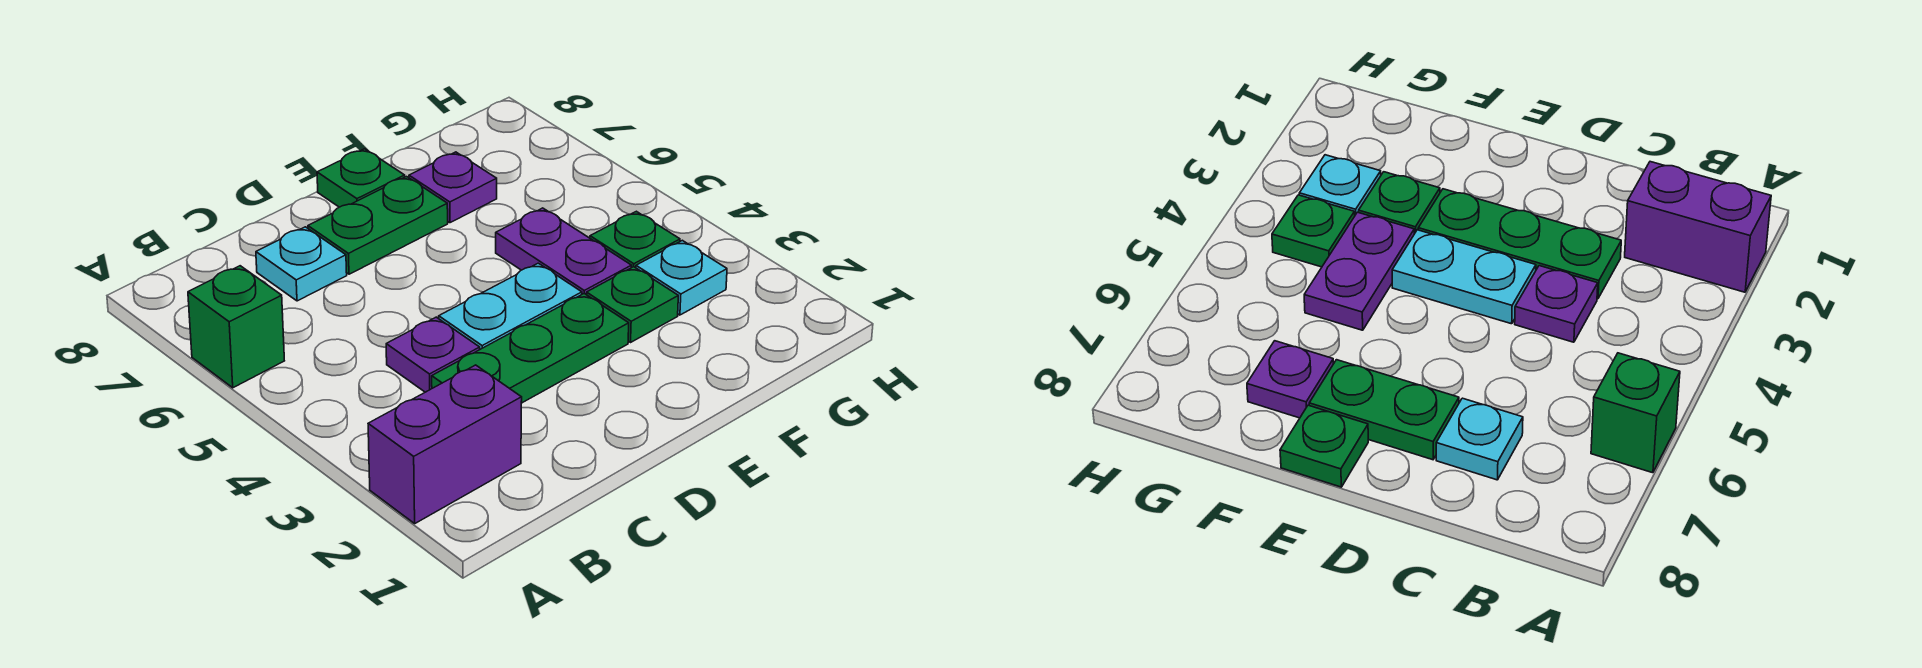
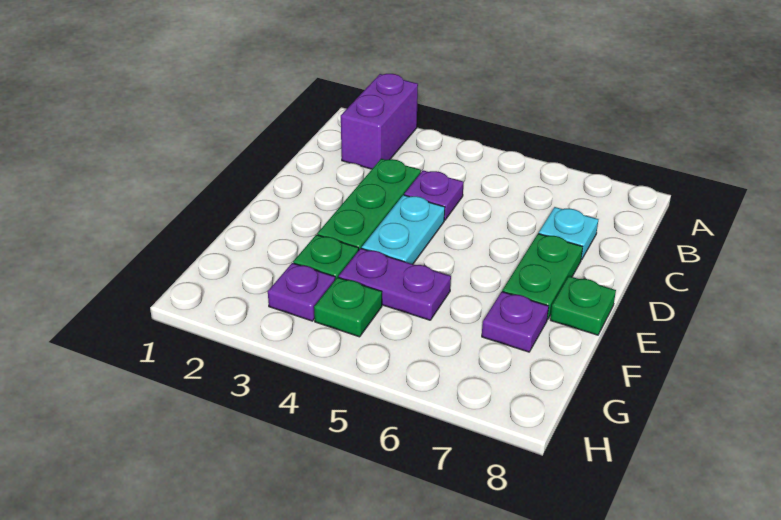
green brick A6 level 1 -> none
cyan plate G3 level 1 -> purple plate G3 level 1

